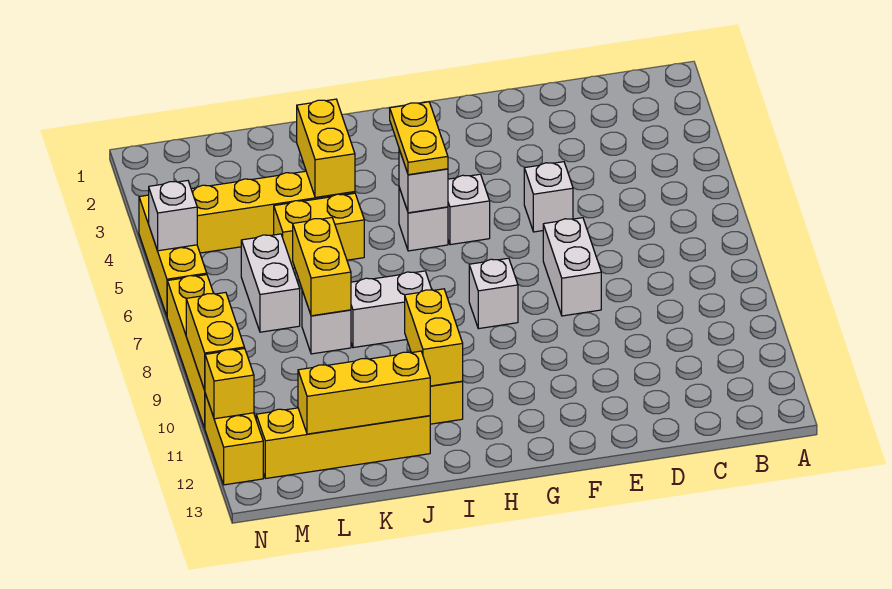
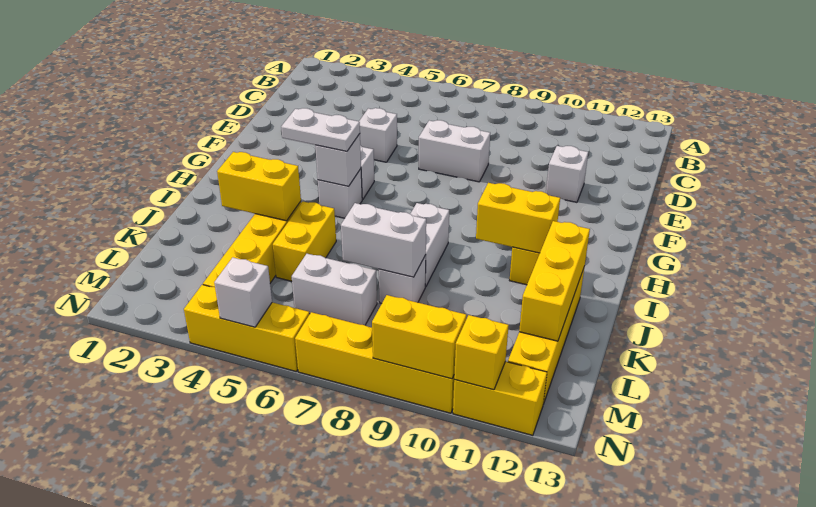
white brick G8 level 1 -> white brick E11 level 1
yellow plate H4:H5 level 3 -> white plate H4:H5 level 3
yellow brick K7:K8 level 2 -> white brick K7:K8 level 2

